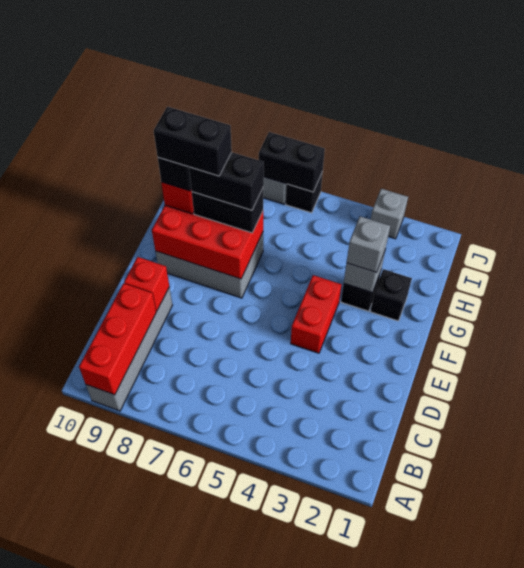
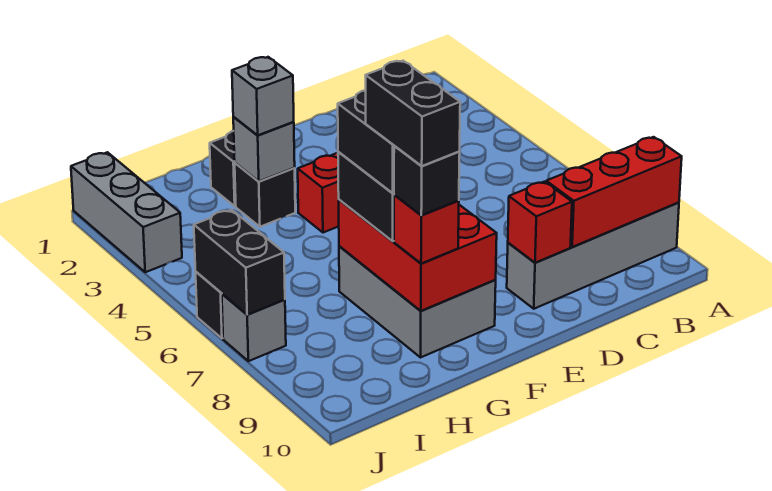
grey brick J3 level 1 -> grey brick J1:J3 level 1

